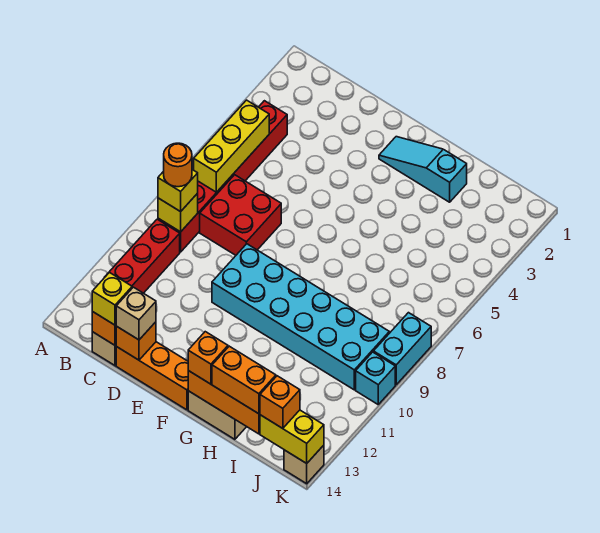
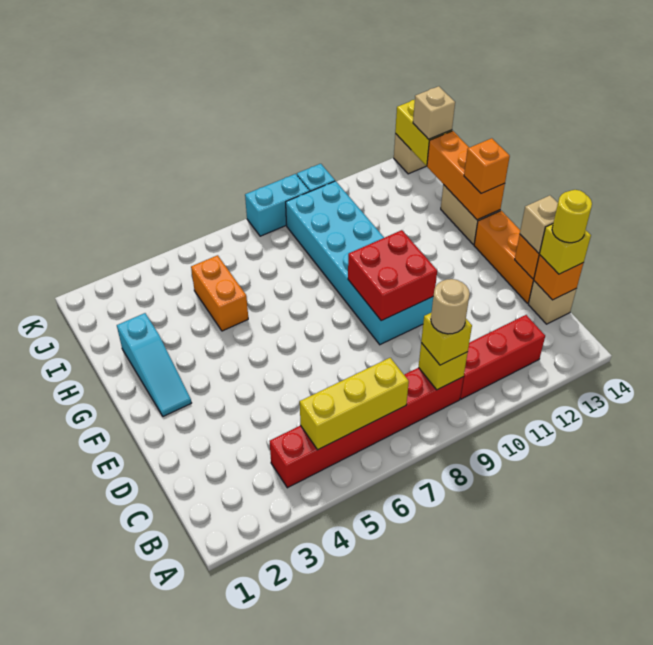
orange round brick B9 level 4 -> tan round brick B9 level 4
red brick C7:D8 level 1 -> red brick E9:F10 level 2
none -> yellow round brick C14 level 4
orange brick H14:I14 level 3 -> orange brick H5:I5 level 1
orange brick J14 level 3 -> tan brick J14 level 3

